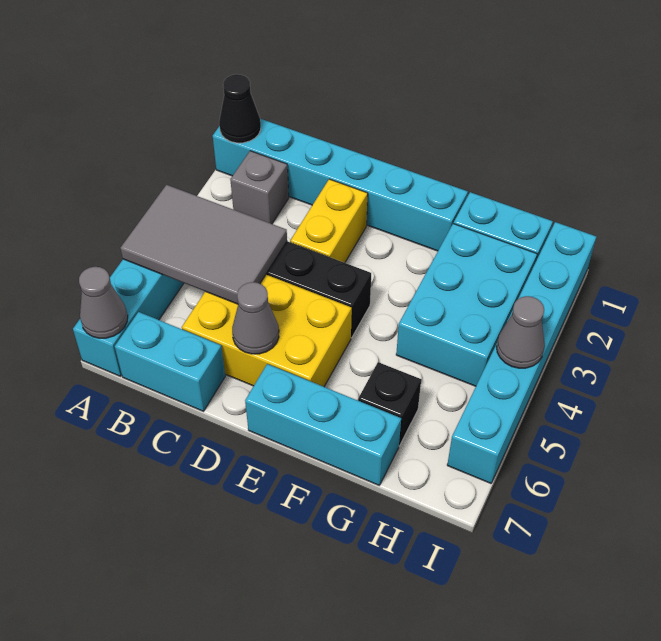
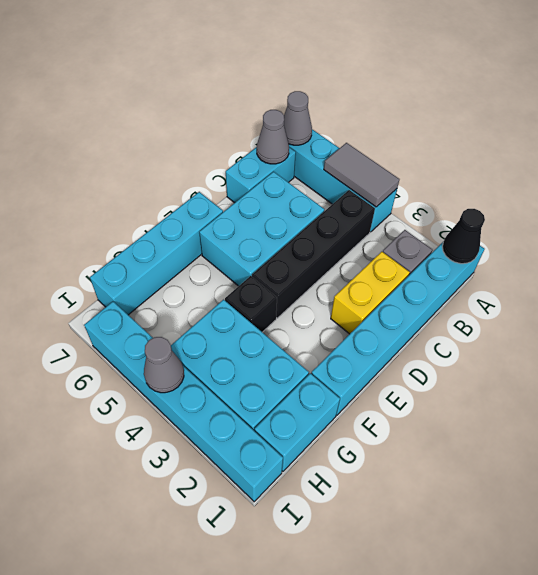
grey tile A4:C5 level 2 -> grey tile A4:A5 level 2
yellow brick C5:E6 level 1 -> cyan brick C5:E6 level 1
yellow brick D2:D3 level 1 -> yellow brick C2:D2 level 1
grey cone D6 level 2 -> grey cone B7 level 2
cyan brick E7:G7 level 1 -> cyan brick E7:H7 level 1
black brick G6 level 1 -> black brick F4 level 1

